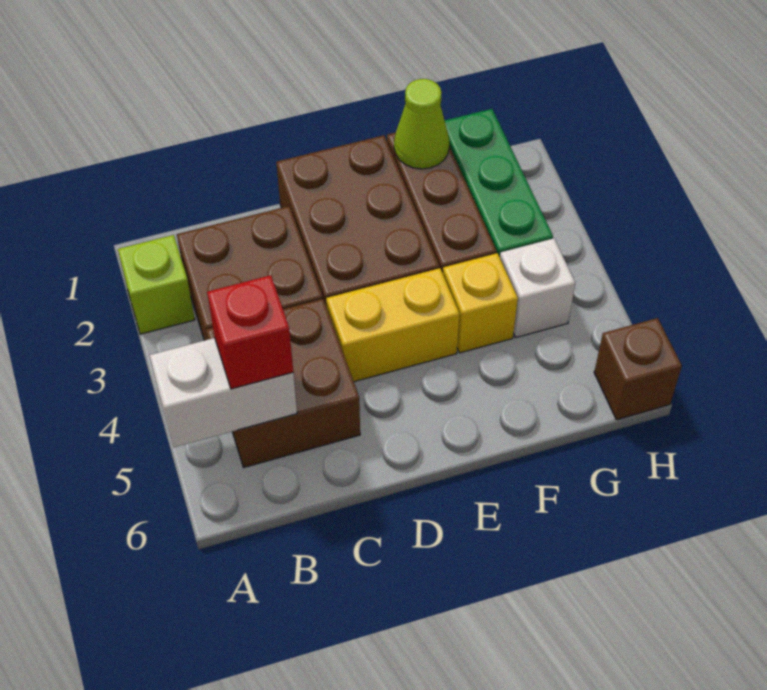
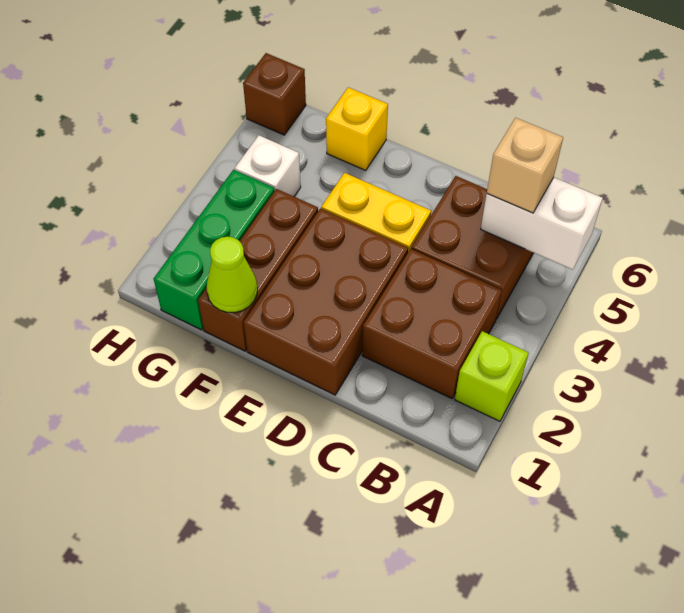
red brick B5 level 3 -> tan brick B5 level 3
yellow brick F4 level 1 -> yellow brick F6 level 1

